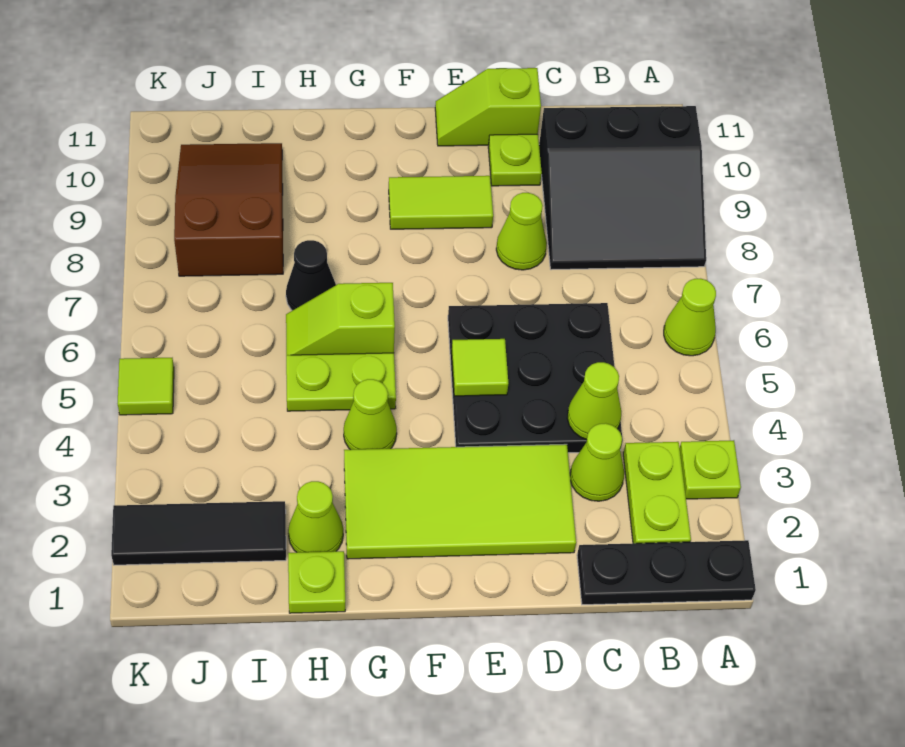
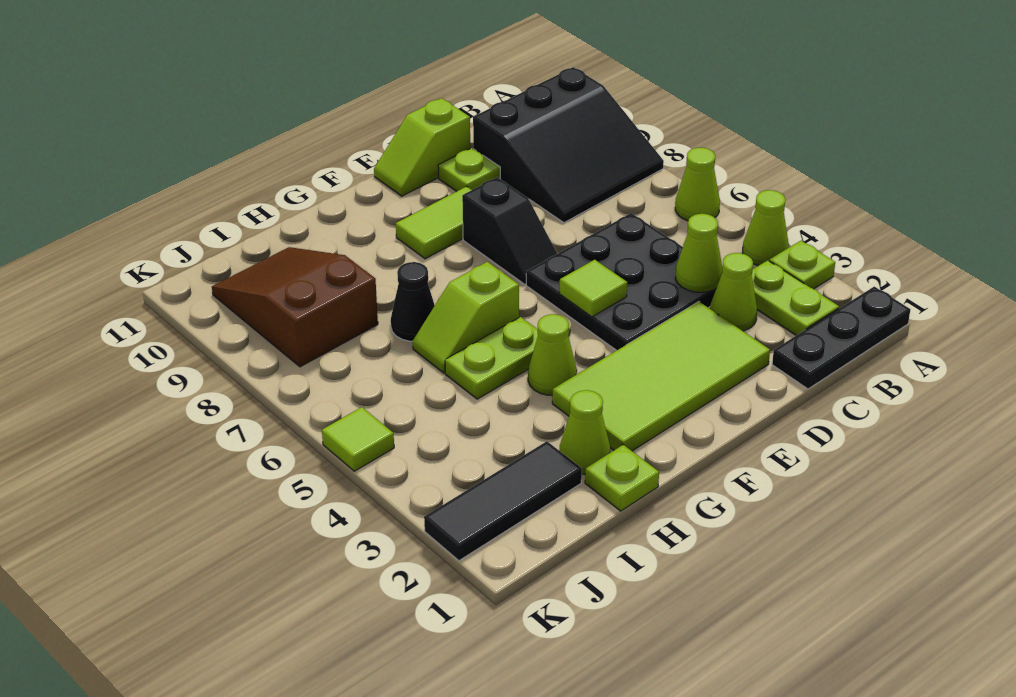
lime cone D8 level 1 -> lime cone A4 level 1
none -> black slope E7:E8 level 1 top 8

